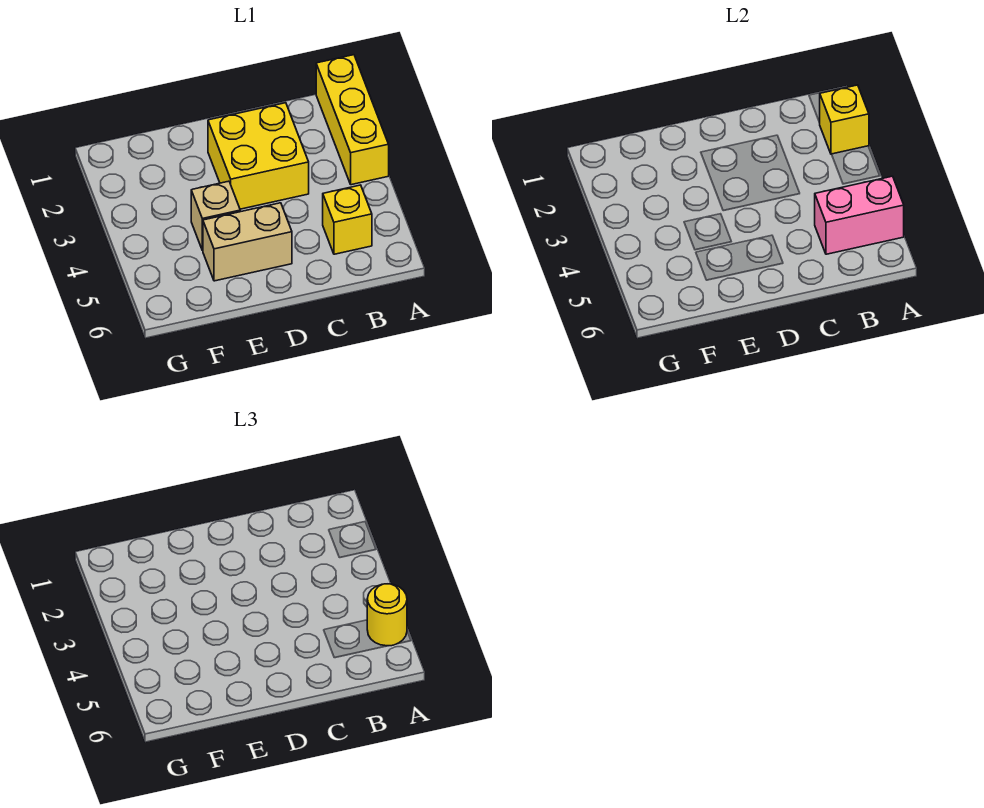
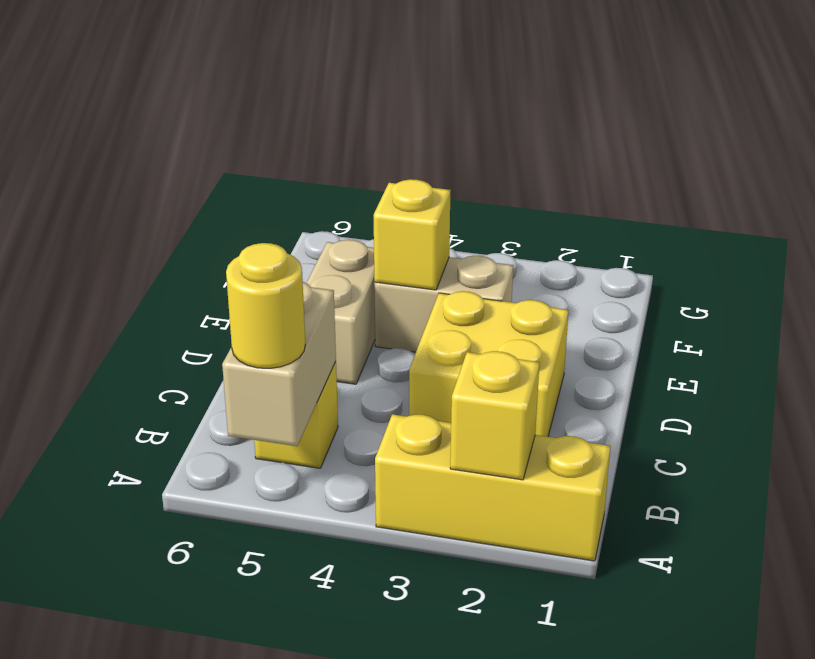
pink brick A5:B5 level 2 -> tan brick A5:B5 level 2
tan brick E4 level 1 -> tan brick E3:E4 level 1
none -> yellow brick E4 level 2

